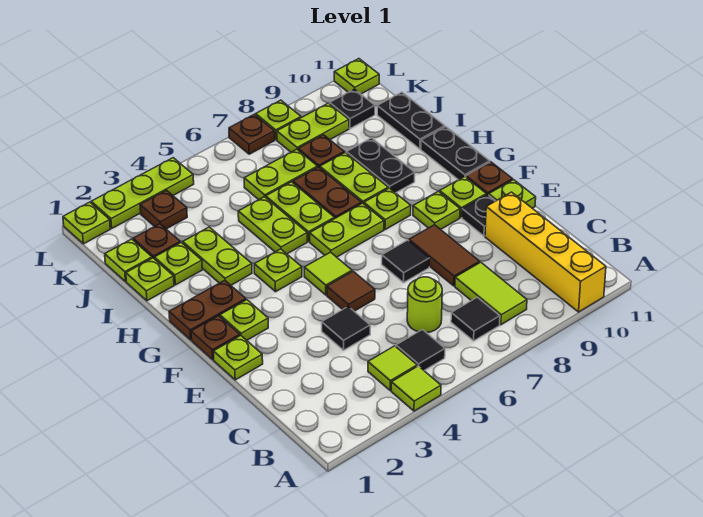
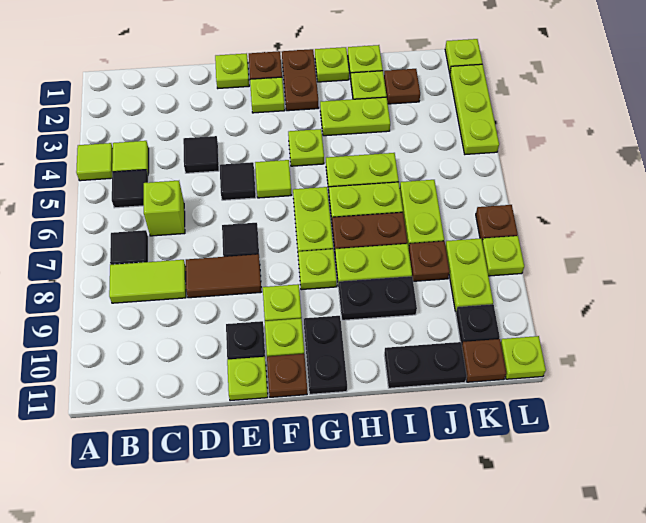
yellow brick A10:D10 level 1 -> none
lime round brick C6 level 1 -> lime brick C6 level 1
brown tile E5 level 1 -> black tile E5 level 1
black plate G11:H11 level 1 -> black plate G10:G11 level 1
lime plate J1 level 1 -> lime plate H1 level 1
brown plate K3 level 1 -> brown plate K11 level 1

